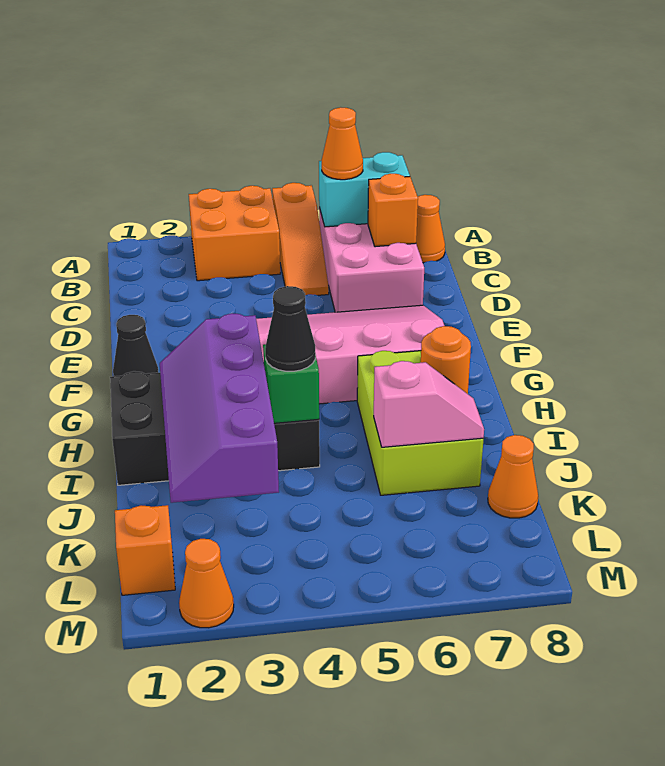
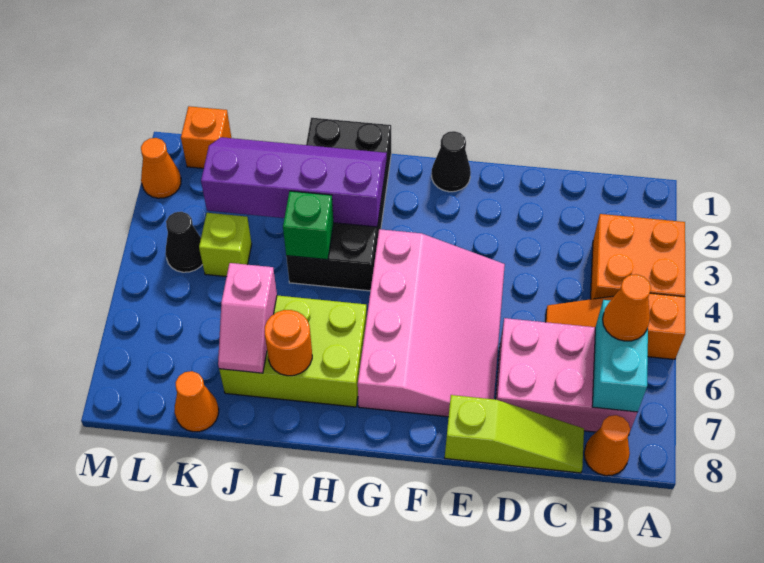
orange brick C7 level 2 -> none
none -> lime slope C8:E8 level 1 top E
black cone I4 level 3 -> black cone L4 level 1
none -> lime brick K4 level 1

